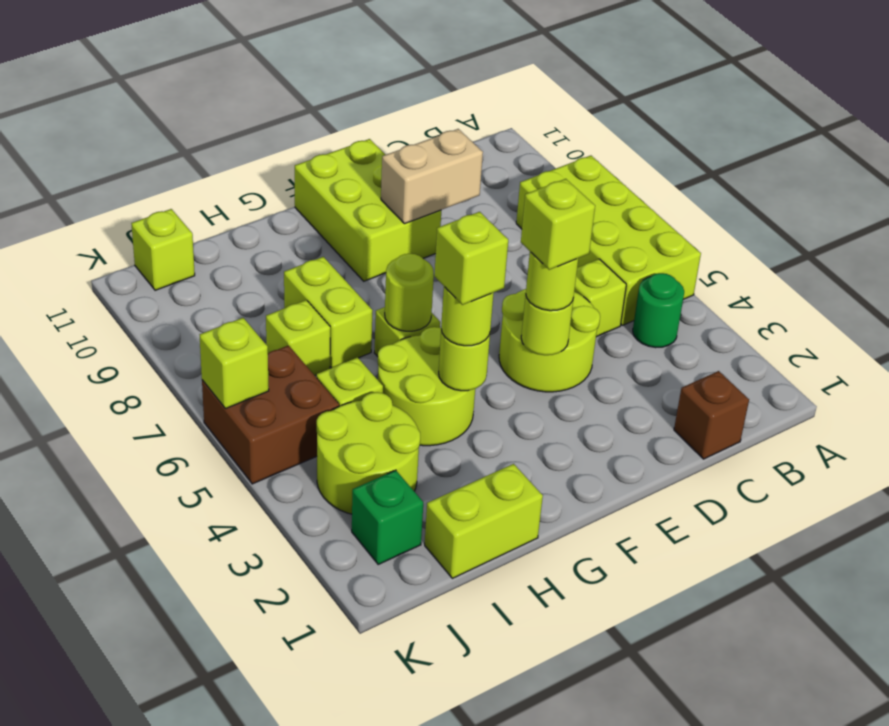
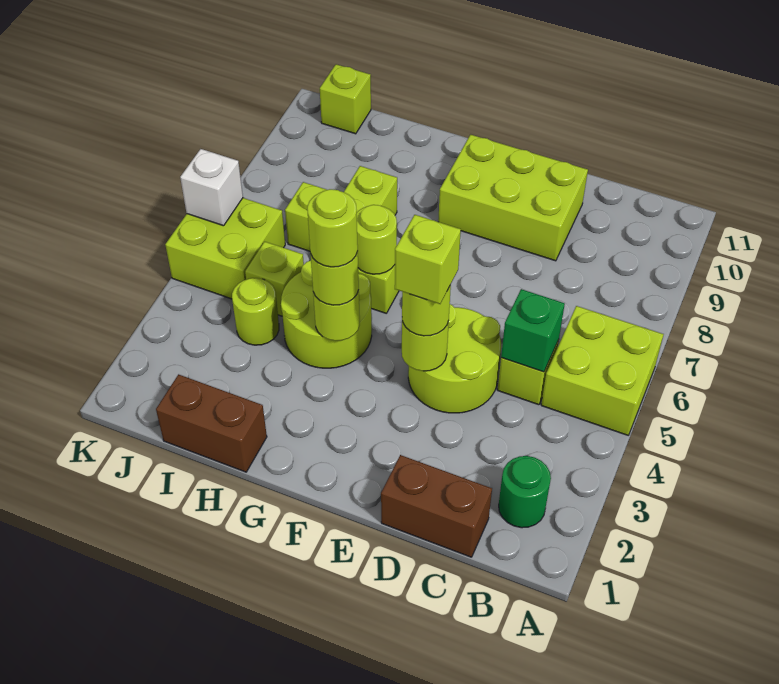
lime brick A5:B8 level 1 -> lime brick A5:B6 level 1
green round brick B4 level 1 -> green round brick B2 level 1
brown brick C1 level 1 -> brown brick C1:D1 level 1
tan brick D9:E9 level 2 -> none
lime brick E9:F11 level 1 -> lime brick D9:F10 level 1
lime brick G4 level 4 -> lime round brick G4 level 4
lime brick H1:I1 level 1 -> brown brick H1:I1 level 1
lime round brick I3:J4 level 1 -> lime round brick I4 level 1
green brick J2 level 1 -> green brick C5 level 2
brown brick J5:K6 level 1 -> lime brick J5:K6 level 1
lime brick K6 level 2 -> white brick K6 level 2

